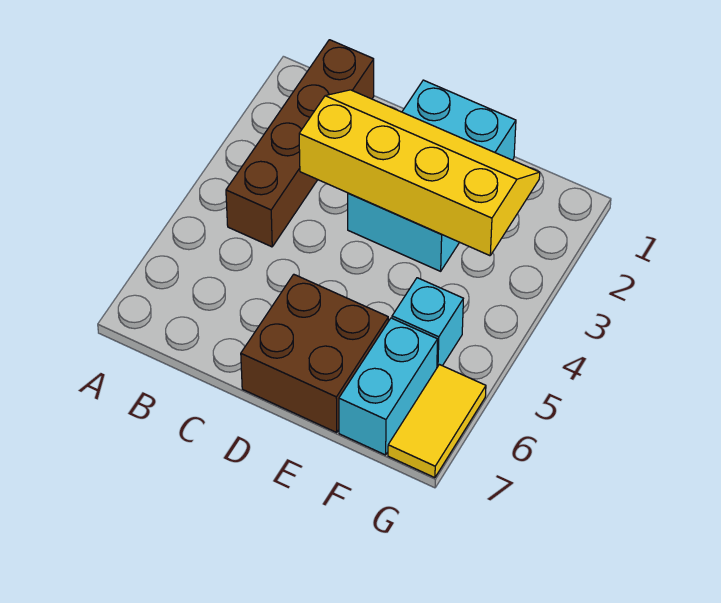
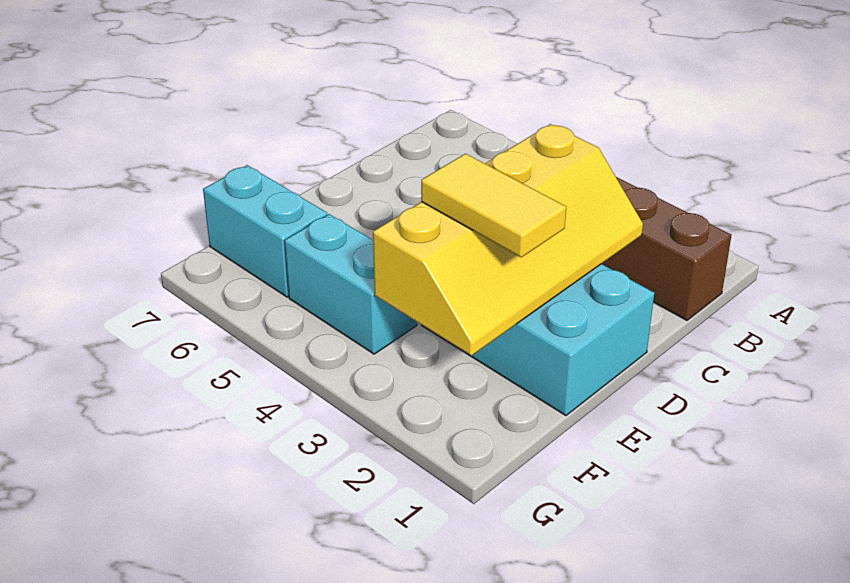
brown brick D6:E7 level 1 -> none
cyan brick F5 level 1 -> cyan brick F4:F5 level 1
yellow tile G6:G7 level 1 -> yellow tile E2:E3 level 3

